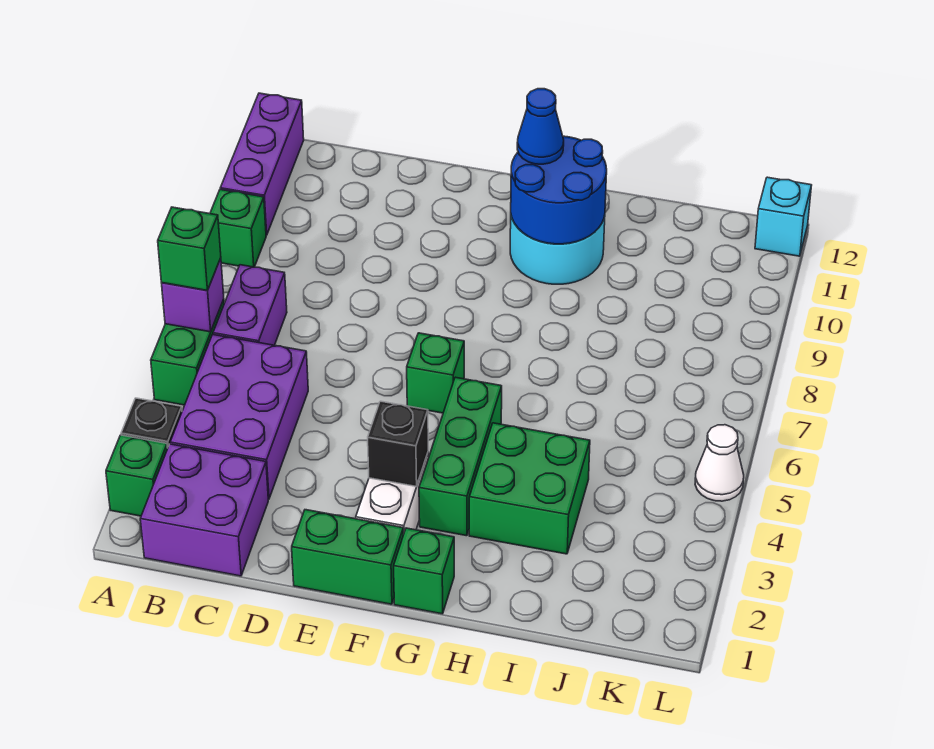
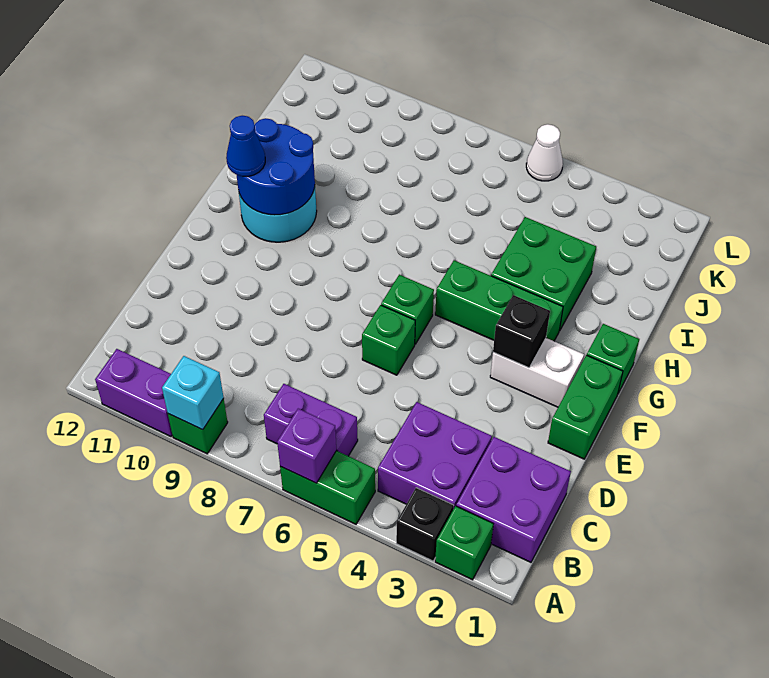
green brick A6 level 3 -> green brick E6 level 1
purple brick A10:A12 level 1 -> purple brick A10:A11 level 1
purple brick B3:C5 level 1 -> purple brick B3:C4 level 1
cyan brick L12 level 1 -> cyan brick A9 level 2

